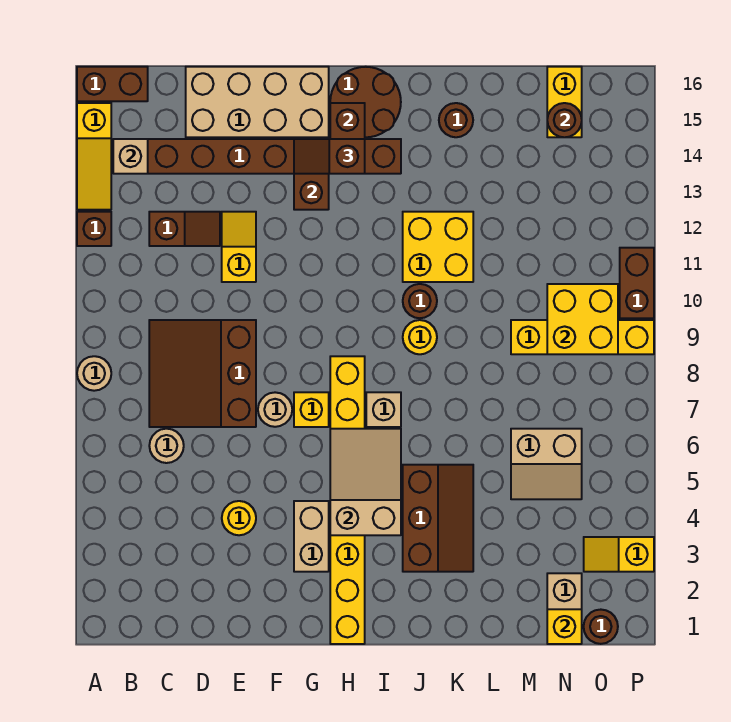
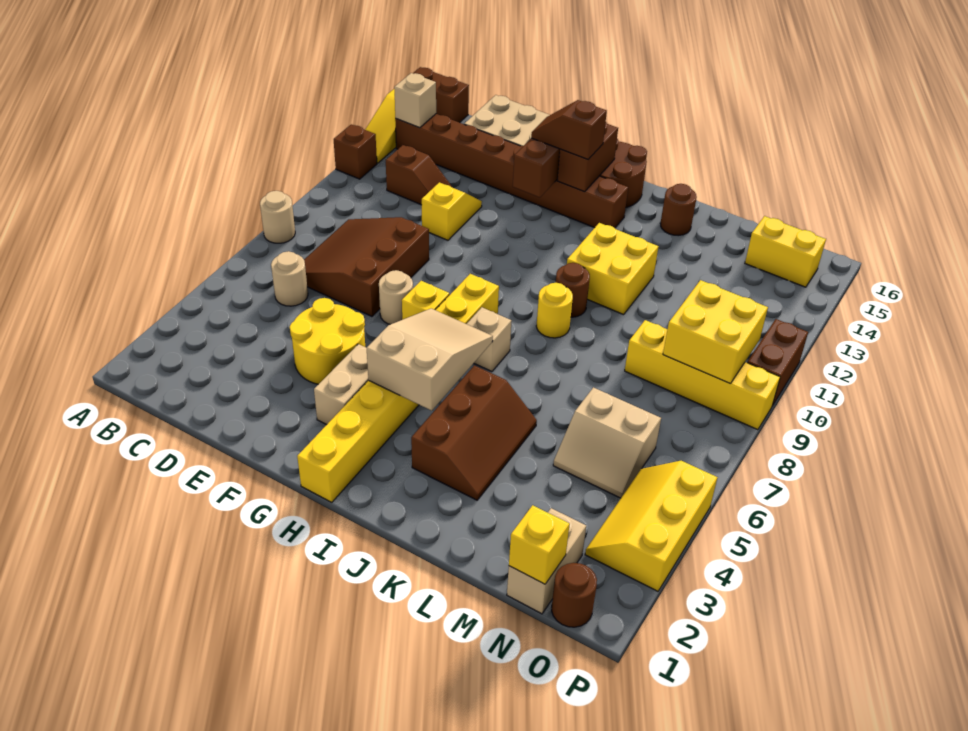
yellow round brick E4 level 1 -> yellow round brick E4:F5 level 1
yellow brick N15:N16 level 1 -> yellow brick N15:O15 level 1
brown round brick N15 level 2 -> none
yellow slope O3:P3 level 1 top P -> yellow slope O3:P5 level 1 top P

